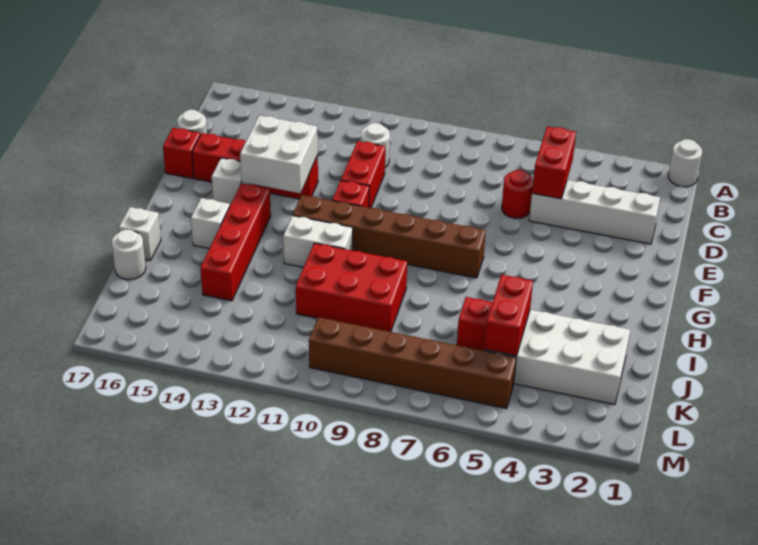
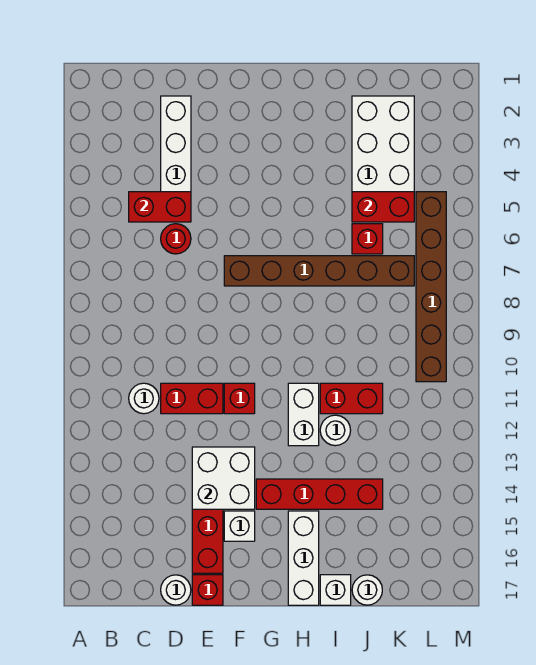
white round brick A1 level 1 -> white round brick I12 level 1
brown brick G7:G12 level 1 -> brown brick F7:K7 level 1
white brick H15 level 1 -> white brick H15:H17 level 1
red brick I9:J11 level 1 -> red brick I11:J11 level 1

